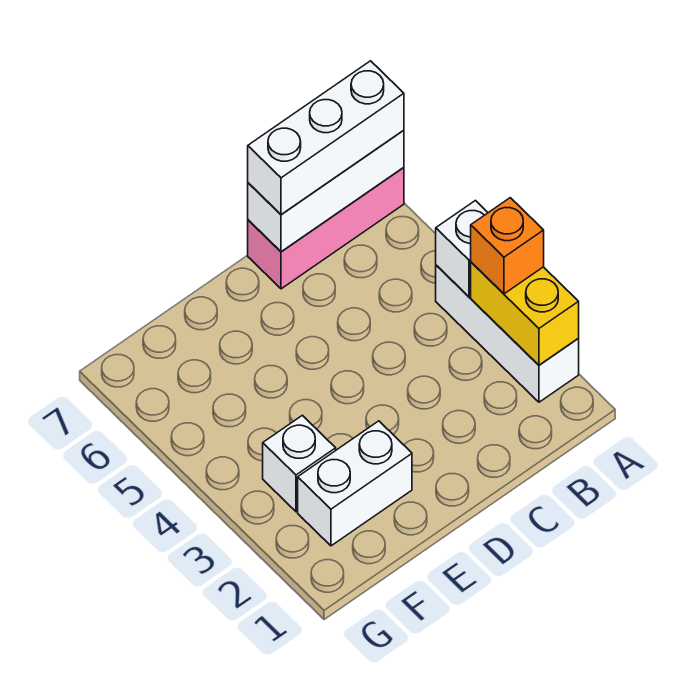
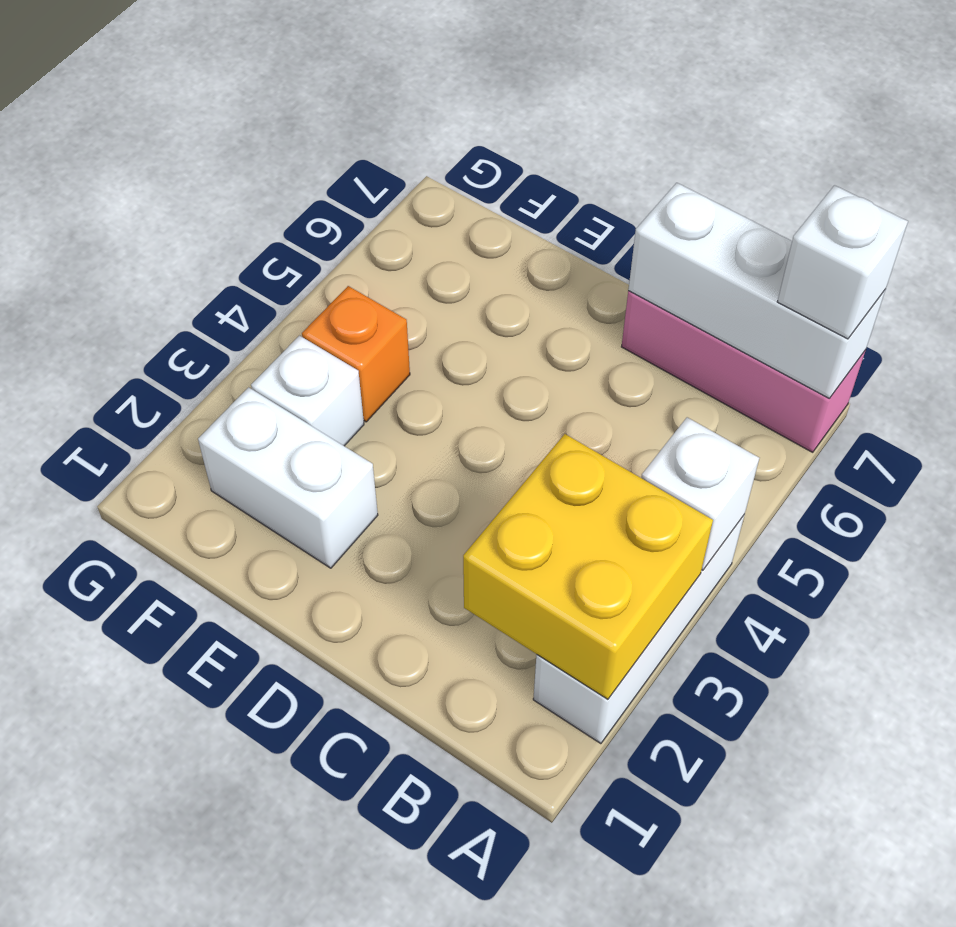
yellow brick A2:A3 level 2 -> yellow brick A2:B3 level 2
orange brick A3 level 3 -> orange brick F4 level 1
white brick A7:C7 level 3 -> white brick A7 level 3

